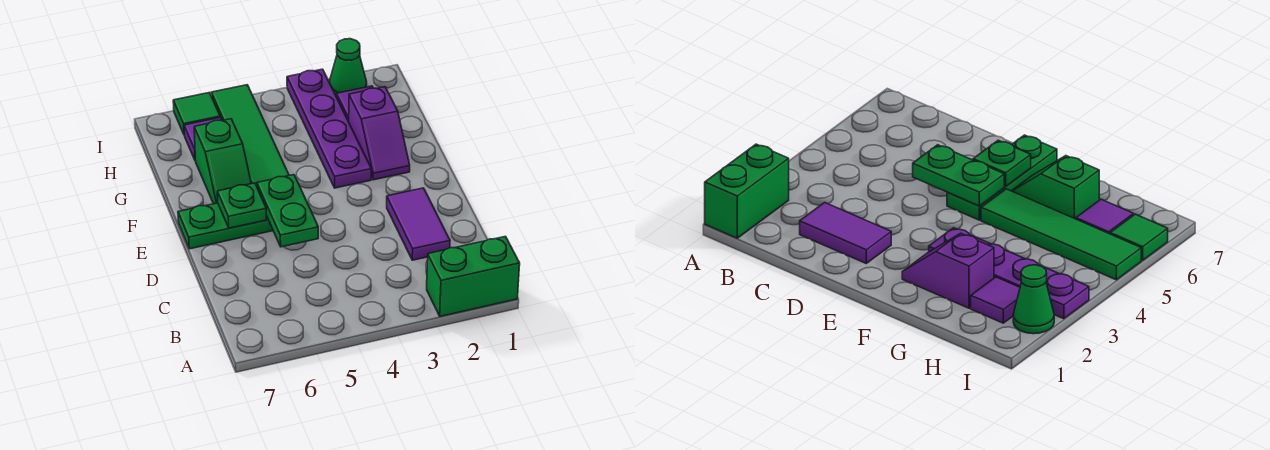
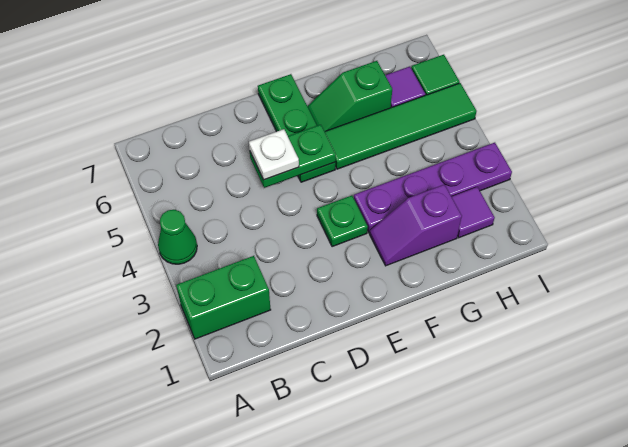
green brick A1:A2 level 1 -> green brick A2:B2 level 1
purple tile C2:D2 level 1 -> none
none -> white plate D5 level 3
green plate E6 level 2 -> green plate E3 level 1
green cone I2 level 1 -> green cone A4 level 1

